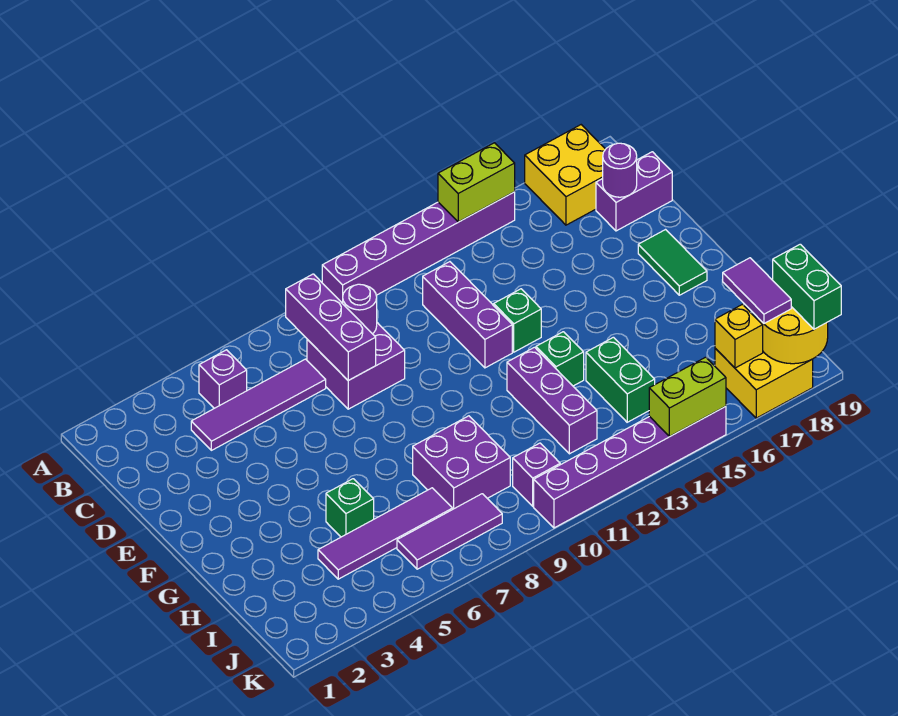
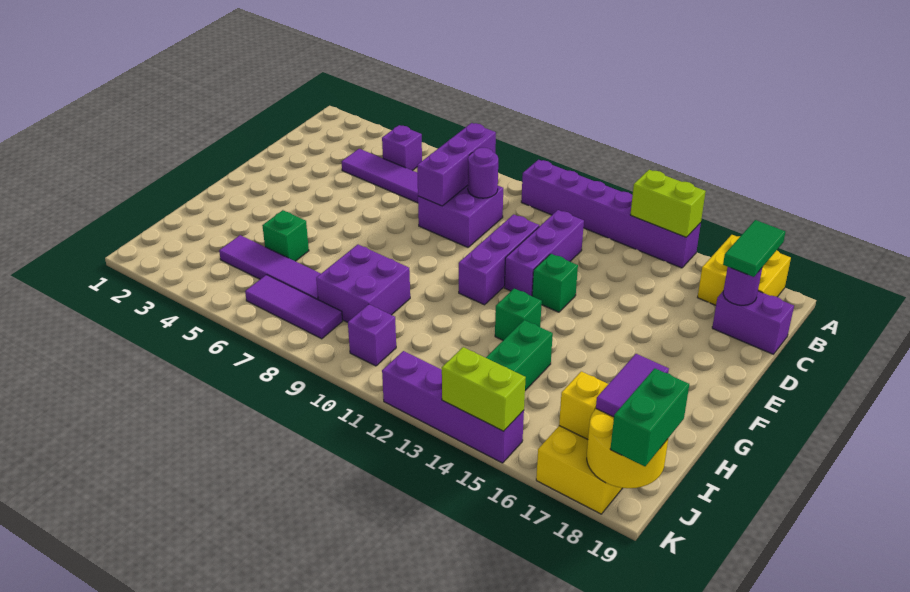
green tile E18:F18 level 1 -> green tile B18:C18 level 3
purple brick G12:I12 level 1 -> purple brick D11:F11 level 1
purple brick K10:K15 level 1 -> purple brick K12:K15 level 1

